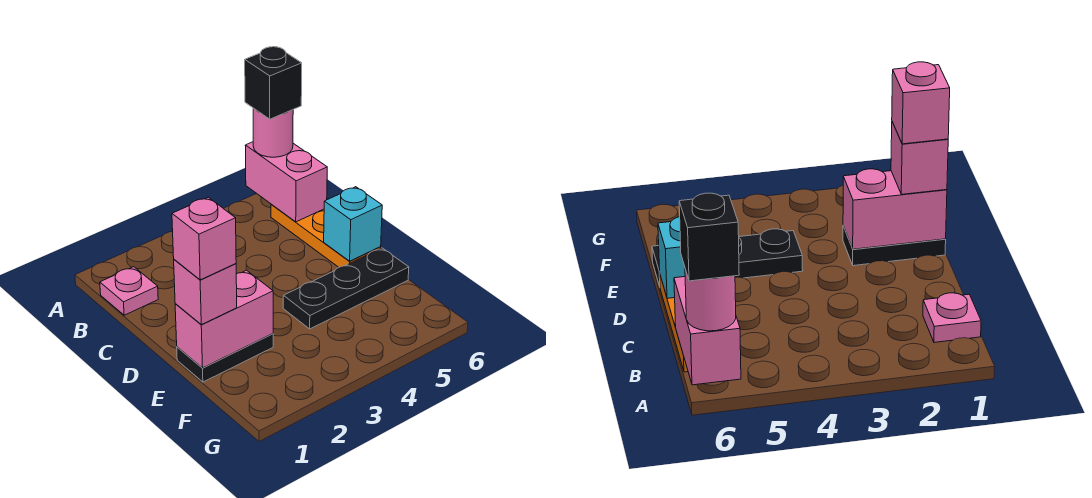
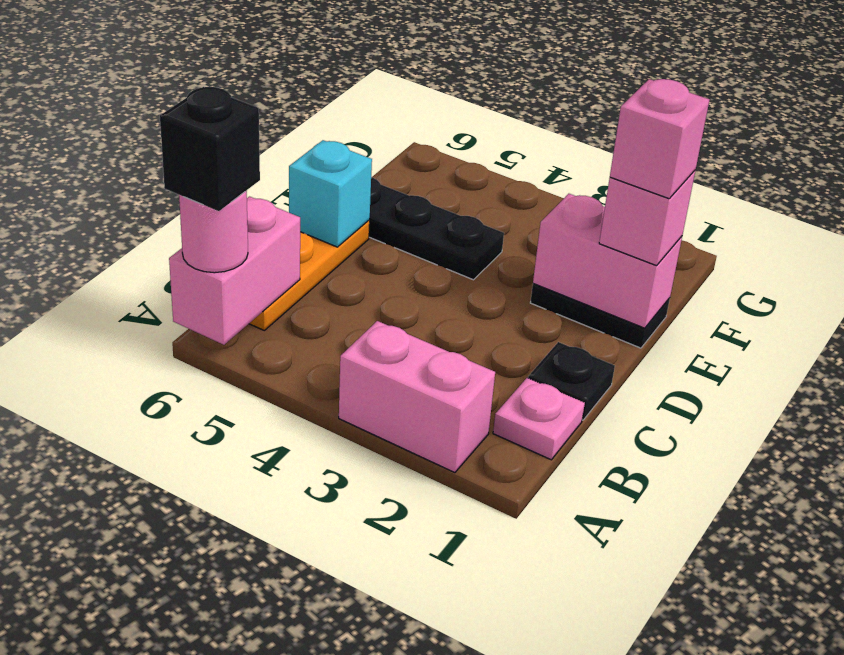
none -> pink brick A2:A3 level 1
none -> black plate C1 level 1

